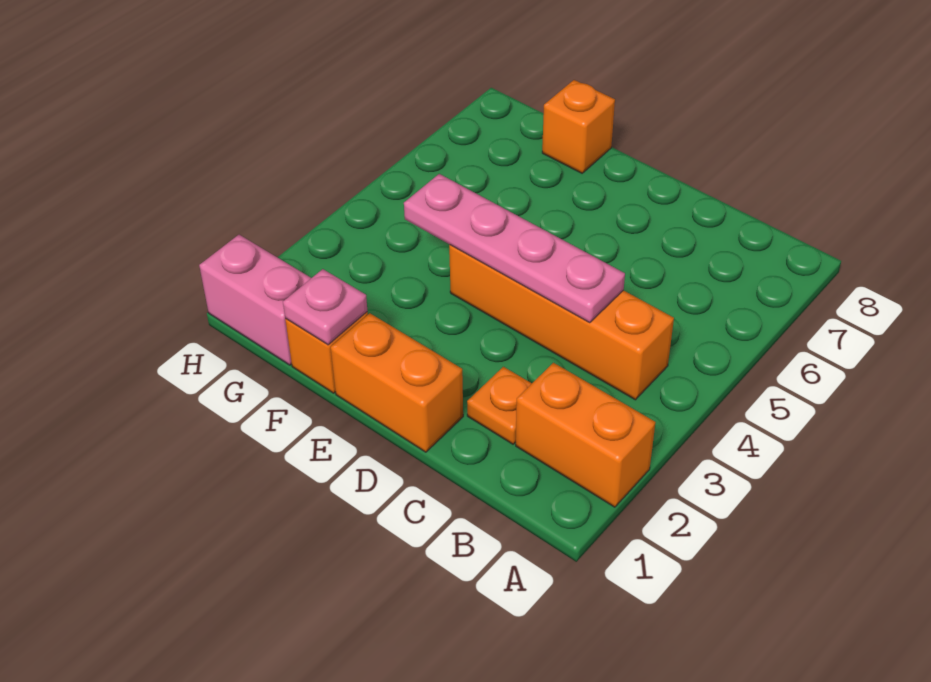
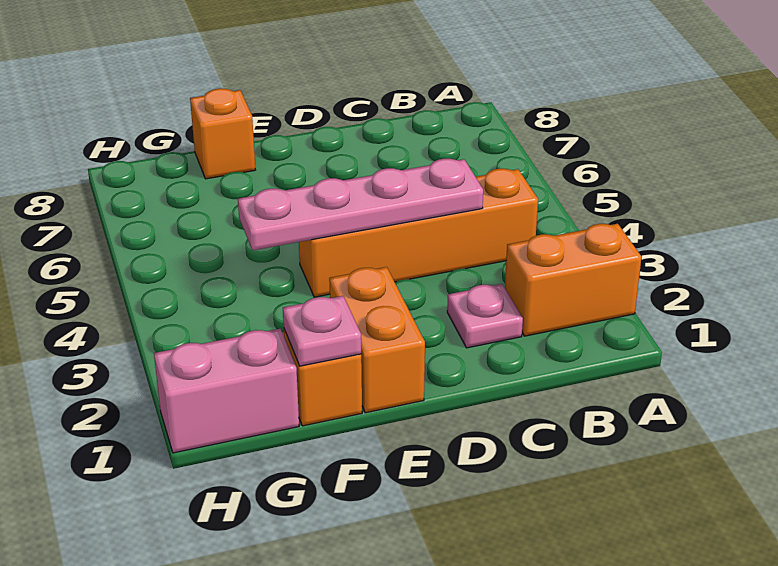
orange plate C2 level 1 -> pink plate C2 level 1
orange brick D1:E1 level 1 -> orange brick E1:E2 level 1

